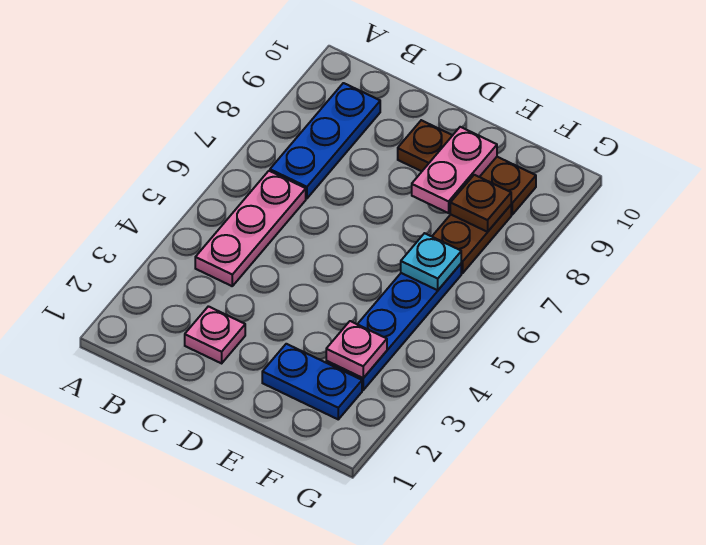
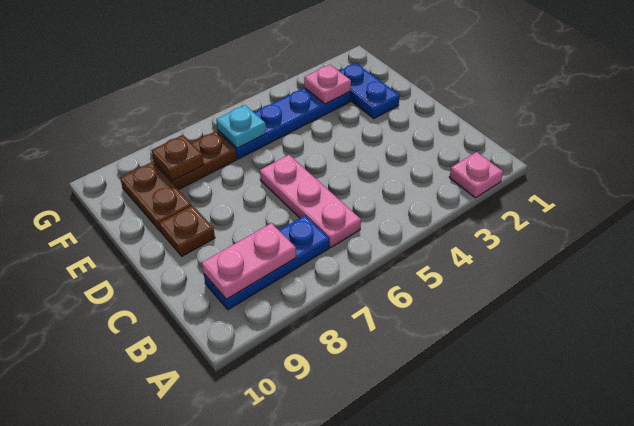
pink plate B4:B6 level 1 -> pink plate B6:D6 level 1
pink plate C2 level 1 -> pink plate A2 level 1
pink plate E8:E9 level 2 -> pink plate B8:B9 level 2

